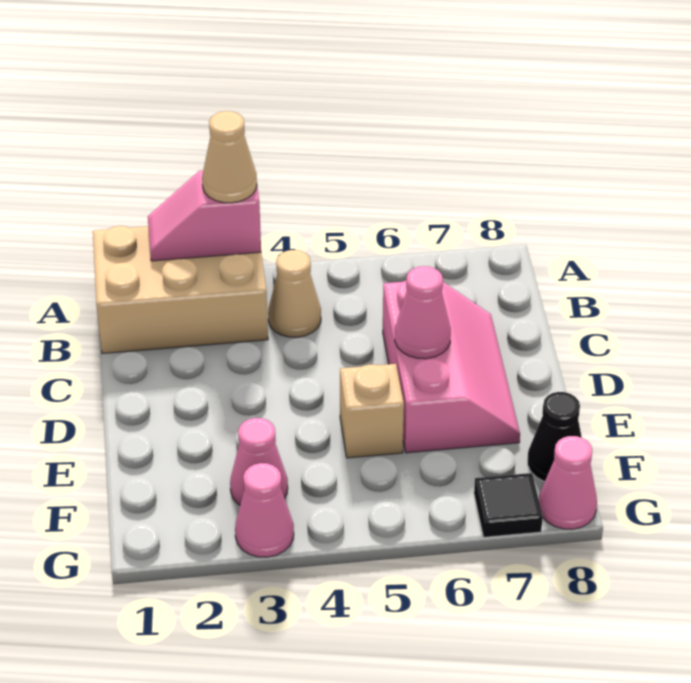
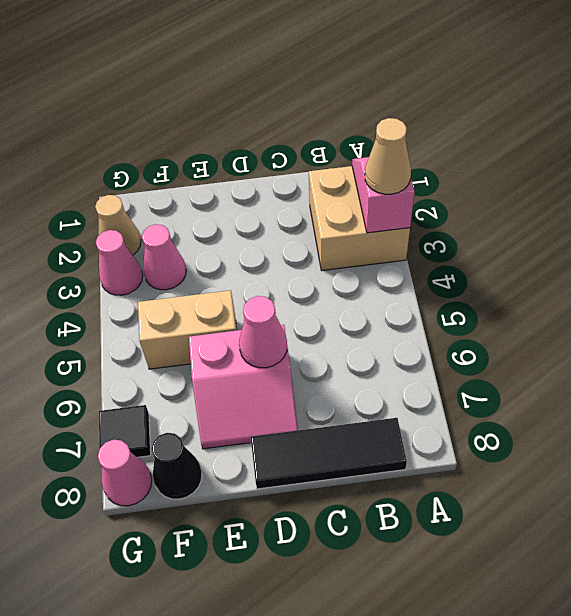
tan brick A1:B3 level 1 -> tan brick A2:B3 level 1
tan cone B4 level 1 -> tan cone G2 level 1
none -> black tile B8:D8 level 1
pink slope C6:E7 level 1 top 6 -> pink slope D6:E7 level 1 top 6
tan brick E5 level 1 -> tan brick E5:F5 level 1

